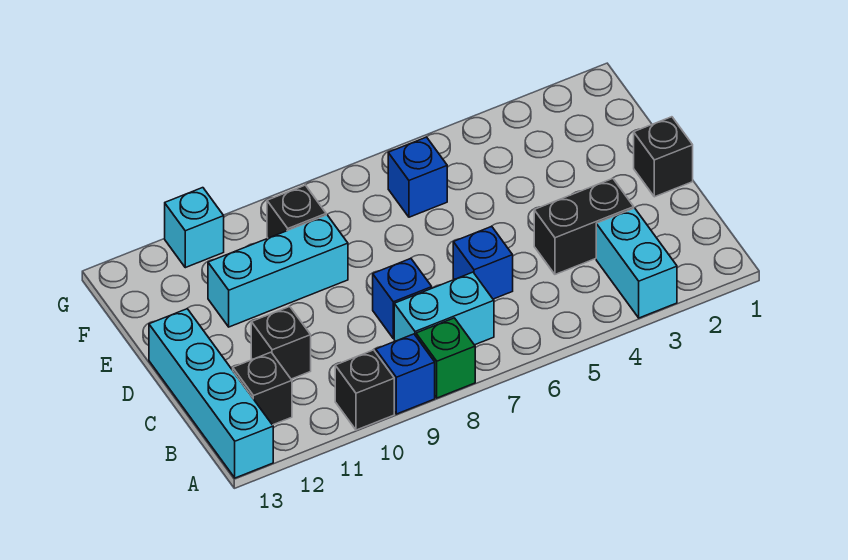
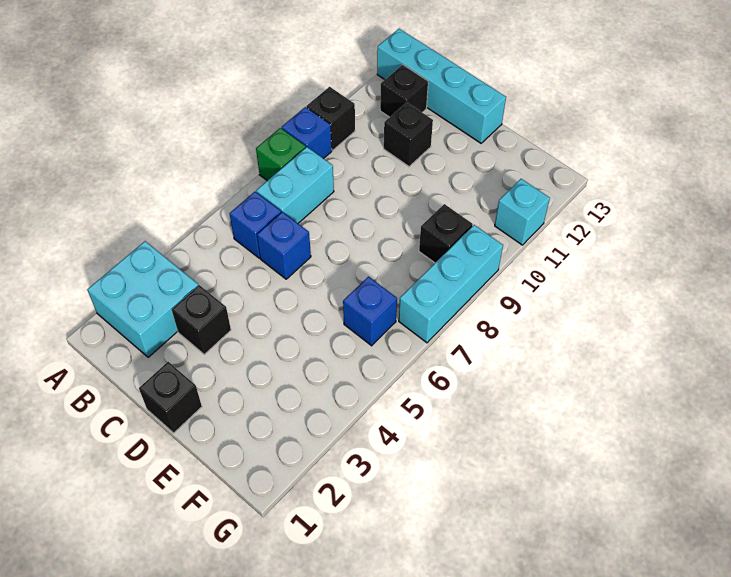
cyan brick A3:B3 level 1 -> cyan brick A2:B3 level 1
black brick C3:C4 level 1 -> black brick C3 level 1
blue brick C8 level 1 -> blue brick B6 level 1
cyan brick E9:E11 level 1 -> cyan brick G7:G9 level 1

